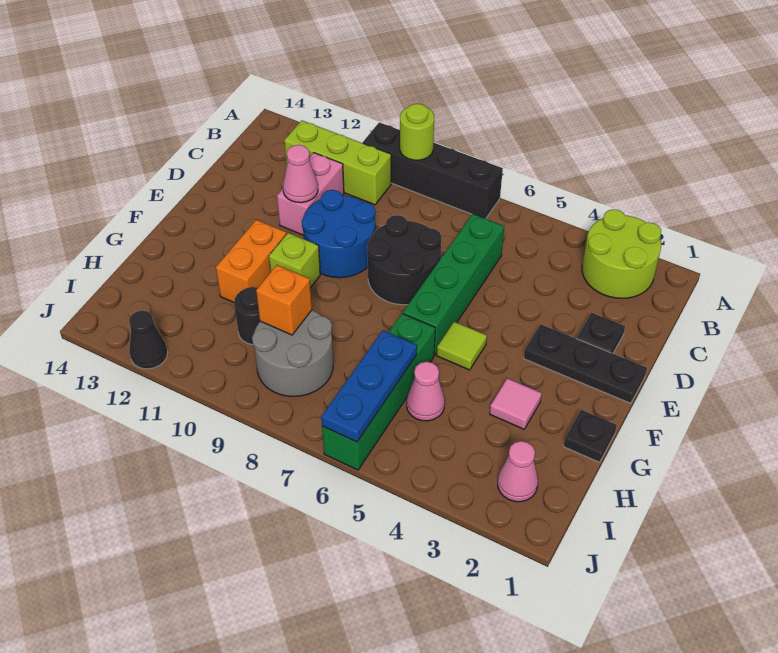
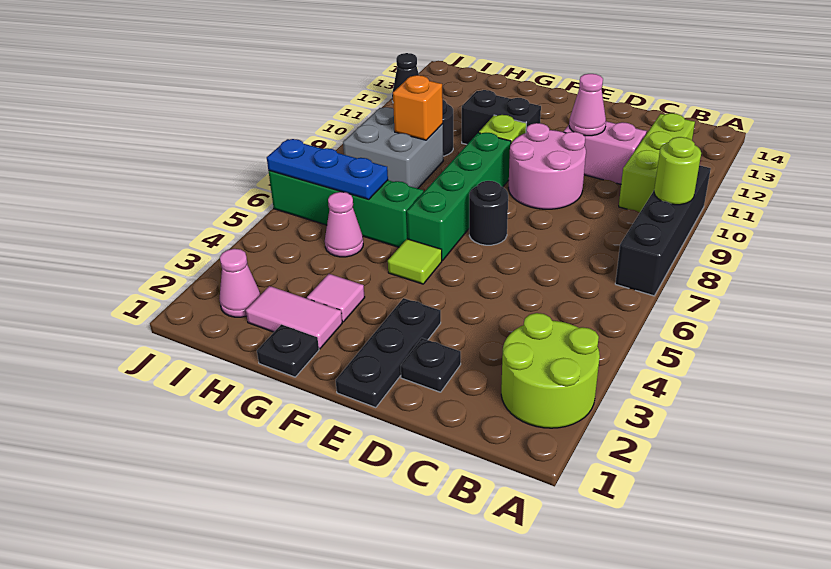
green brick C6:F6 level 1 -> green brick F6:F9 level 1
black round brick D7:E8 level 1 -> black round brick E7 level 1
blue round brick D9:E10 level 1 -> pink round brick D9:E10 level 1
orange brick F11:G11 level 1 -> black brick F11:G11 level 1
none -> pink tile G2:H2 level 1
grey round brick H8:I9 level 1 -> grey brick H8:I9 level 1

